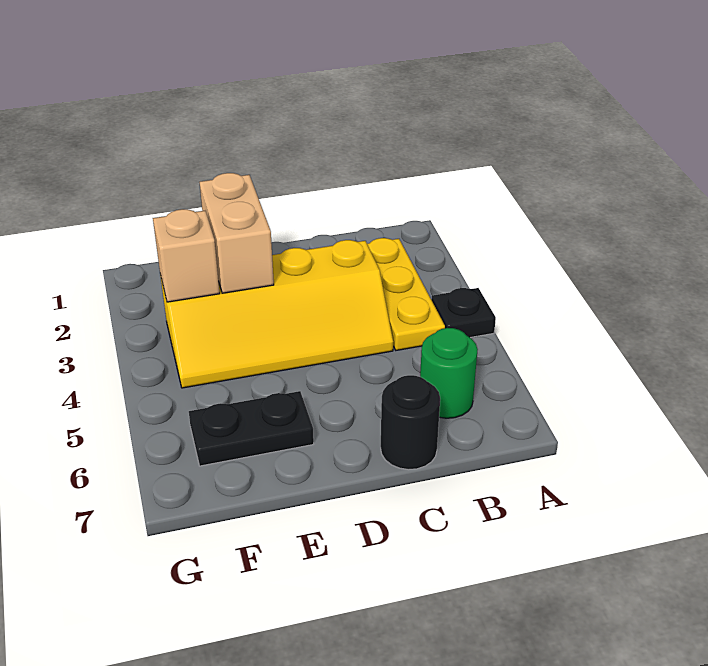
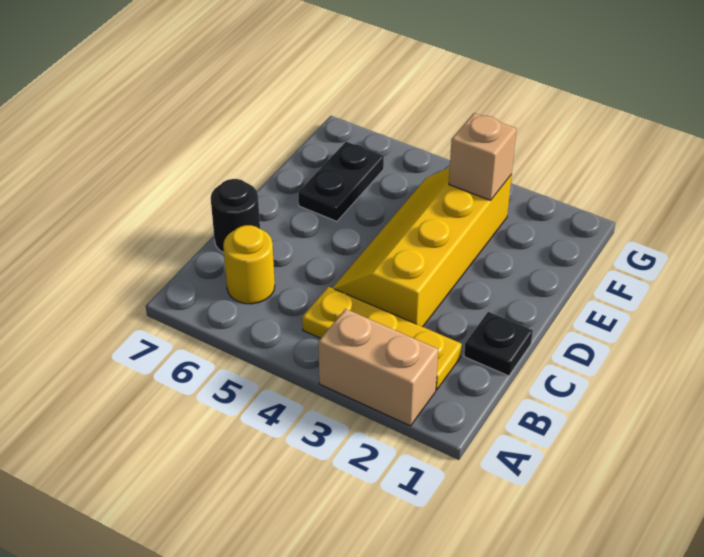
black plate A4 level 1 -> black plate C1 level 1
green round brick B6 level 1 -> yellow round brick B6 level 1
tan brick E2:E3 level 2 -> tan brick A2:A3 level 1

